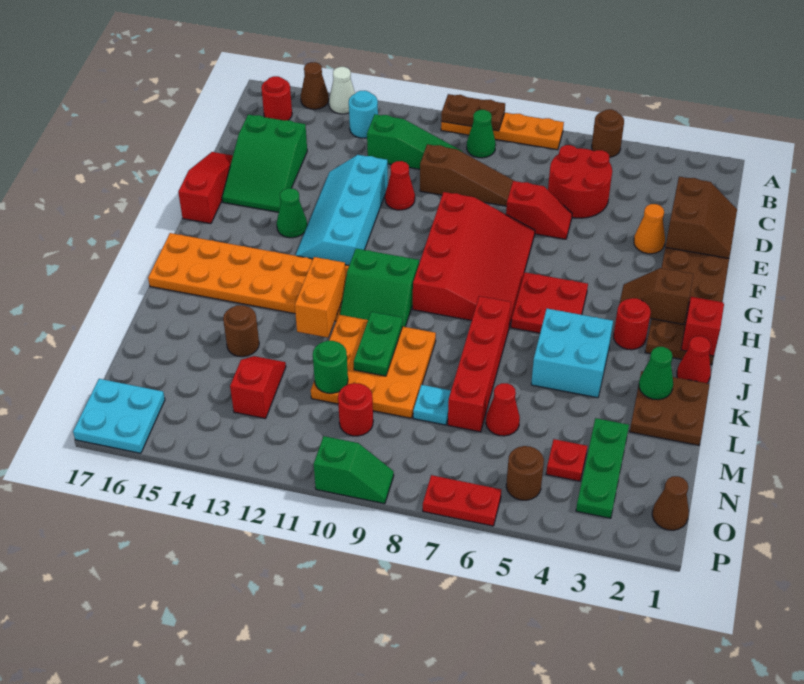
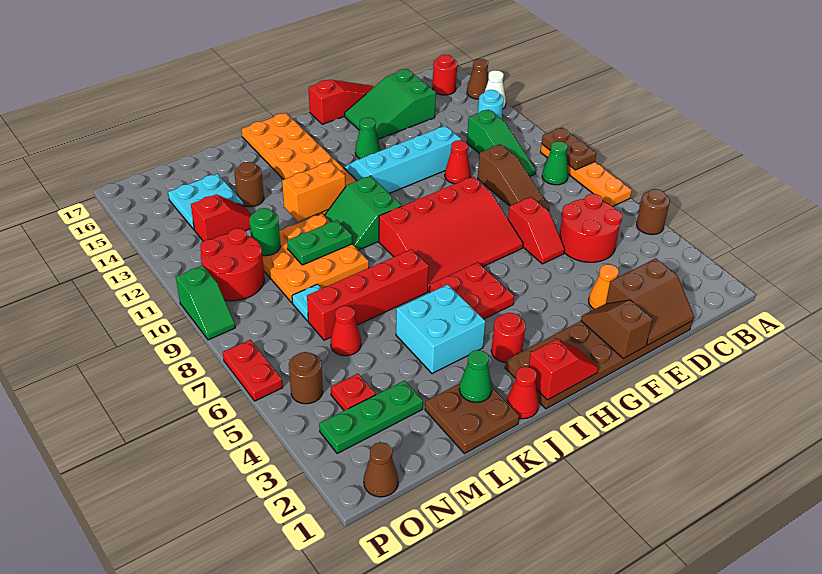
brown slope H2:H3 level 2 top 2 -> brown slope F1:F2 level 2 top 1
red round brick N10 level 1 -> red round brick N10:O11 level 1
cyan plate O16:P17 level 1 -> cyan plate M14:N15 level 1

